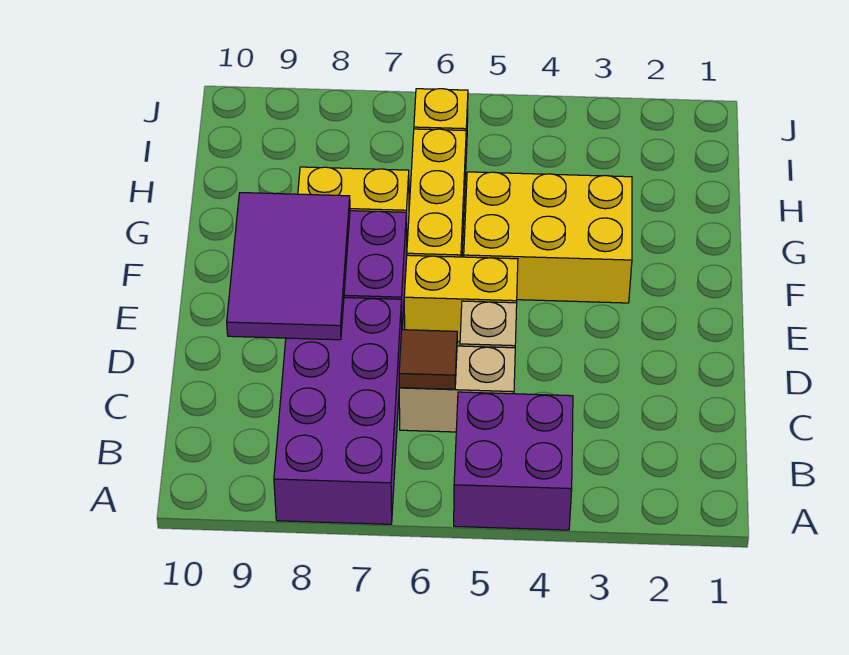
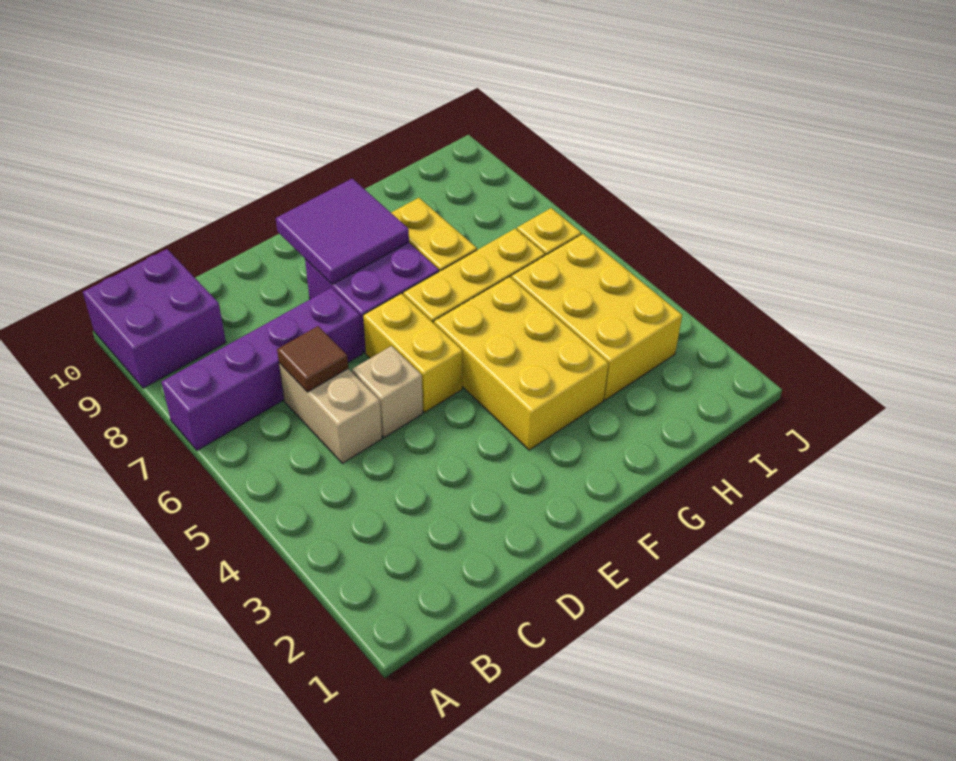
purple brick A4:B5 level 1 -> purple brick A9:B10 level 1
purple brick A7:D8 level 1 -> purple brick A7:D7 level 1
purple tile D8:F9 level 2 -> purple tile E8:F9 level 2
none -> yellow brick H3:I5 level 1

